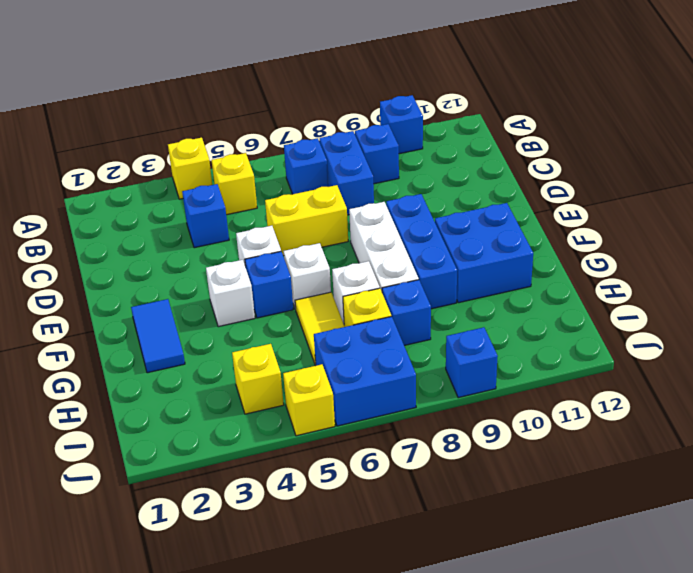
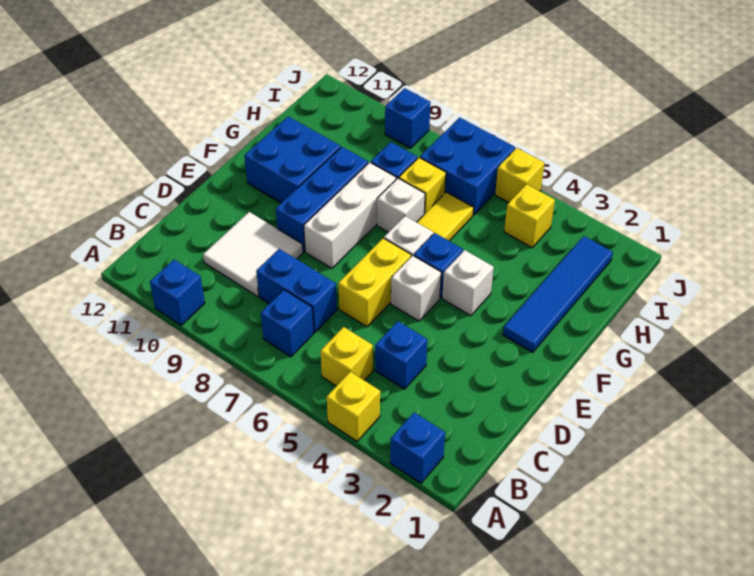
blue brick B8:C8 level 1 -> blue brick C7:C8 level 1
blue brick B9 level 1 -> blue brick A2 level 1
none -> white tile C9:D10 level 1
yellow brick D6:D7 level 1 -> yellow brick D6:E6 level 1
blue tile F2:G2 level 1 -> blue tile F2:I2 level 1

